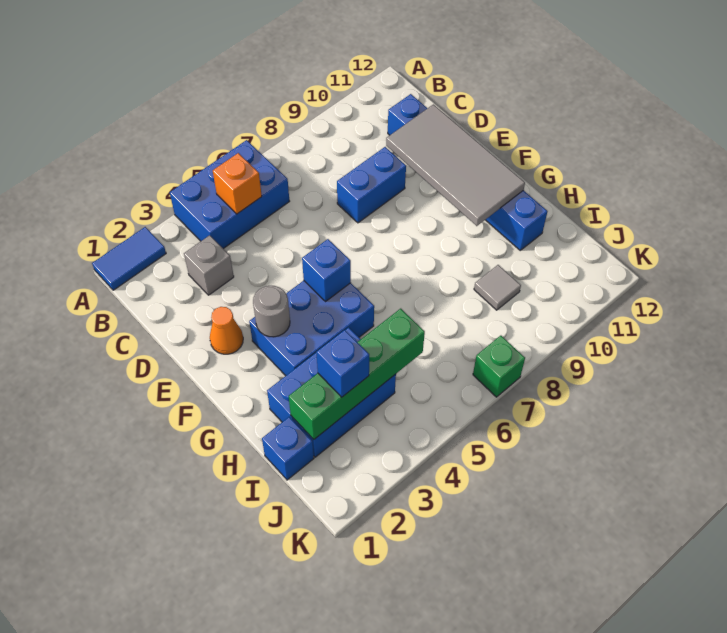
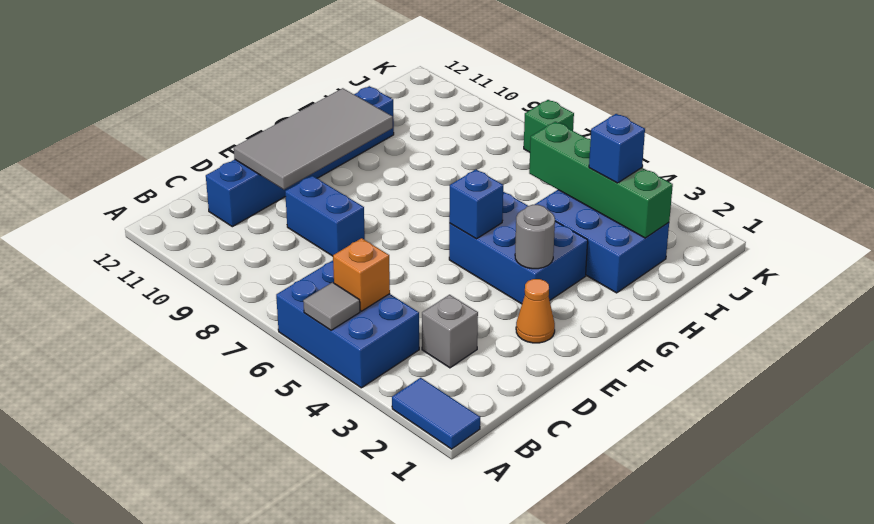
blue brick I1 level 1 -> none
grey tile I9 level 1 -> grey tile A5 level 2

